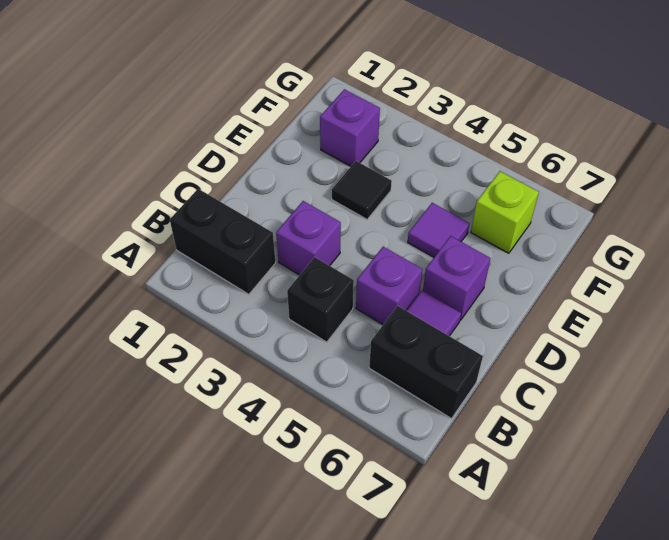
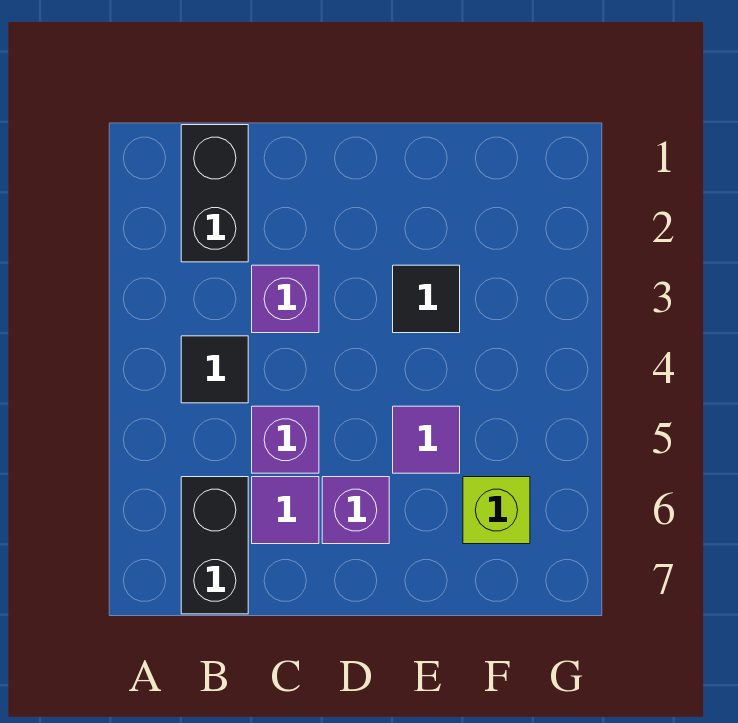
black brick B4 level 1 -> black tile B4 level 1
purple brick F2 level 1 -> none

